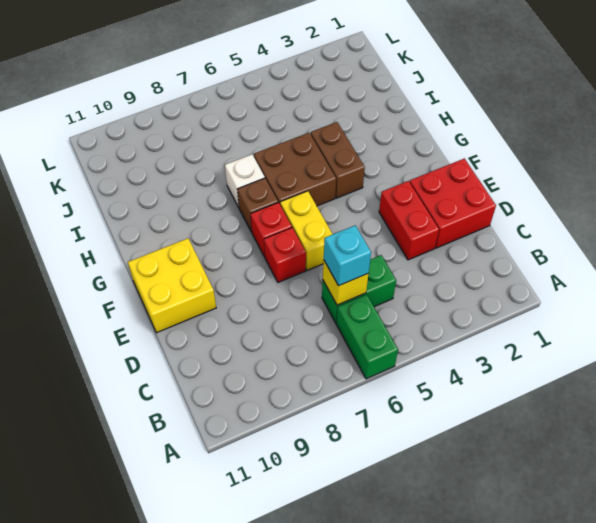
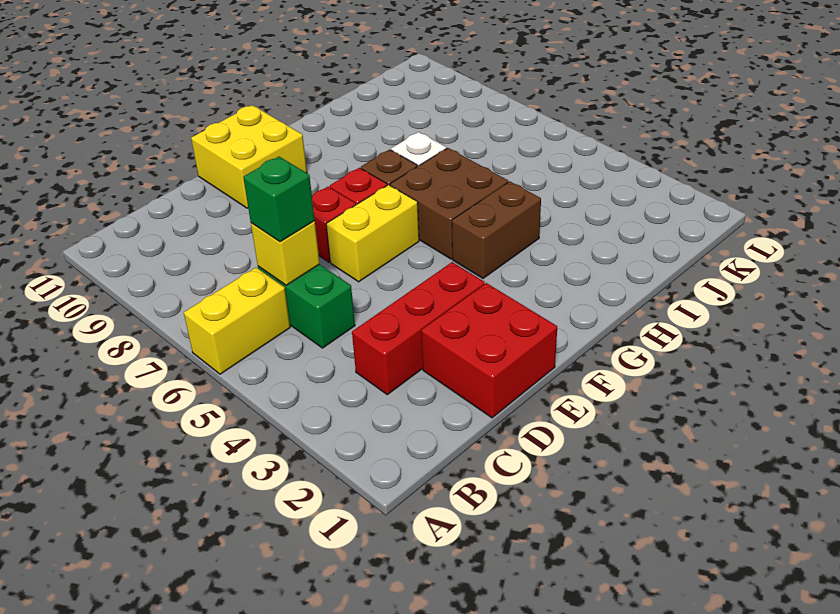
green brick A6:B6 level 1 -> yellow brick A6:B6 level 1
cyan brick C6 level 3 -> green brick C6 level 3
red brick D3:E3 level 1 -> red brick C3:E3 level 1

